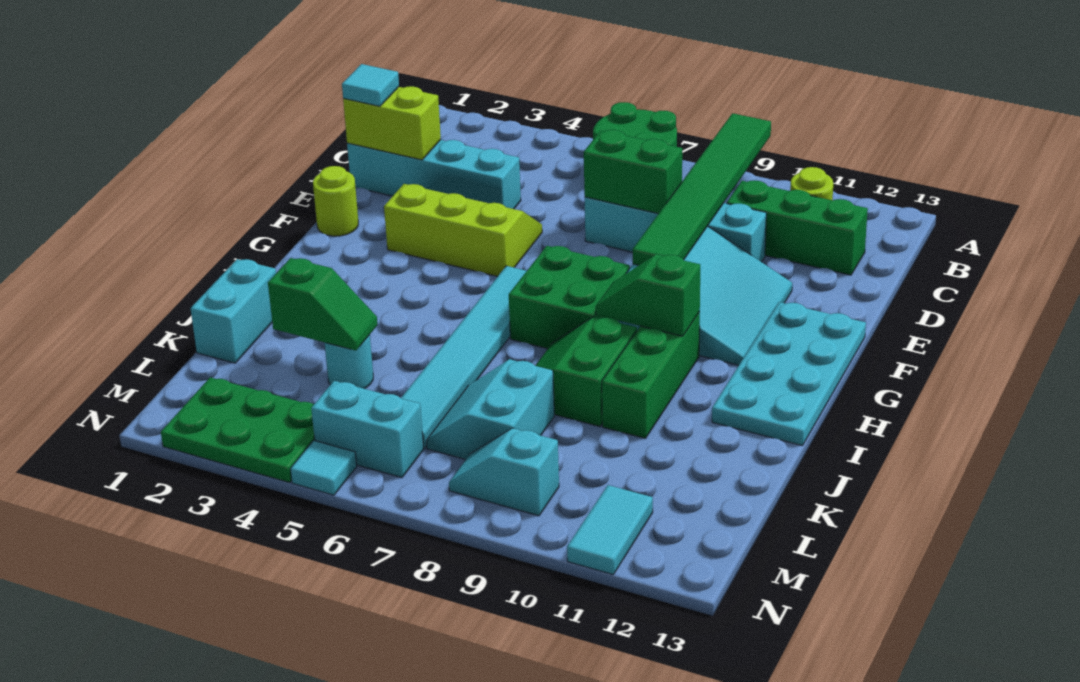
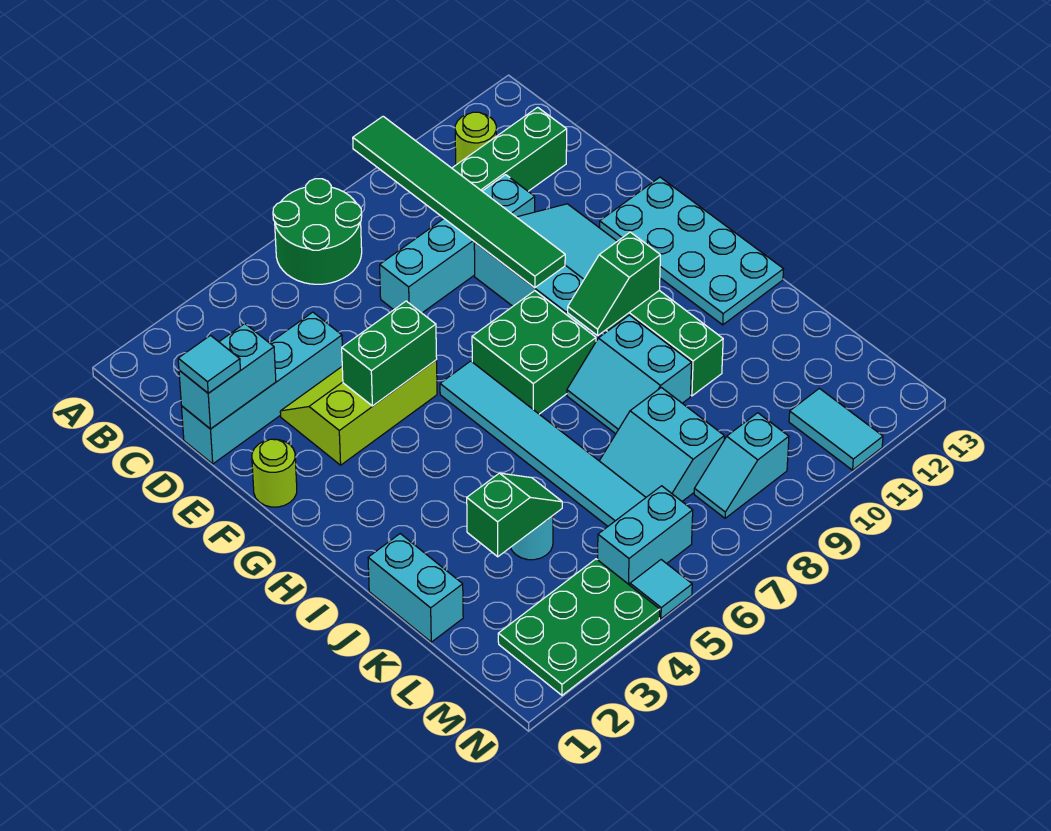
lime brick D1:D2 level 2 -> cyan brick D1:D2 level 2
green brick D7:D8 level 2 -> green brick F4:F5 level 2
green slope I8:J9 level 1 top 9 -> cyan slope I8:J9 level 1 top 9

